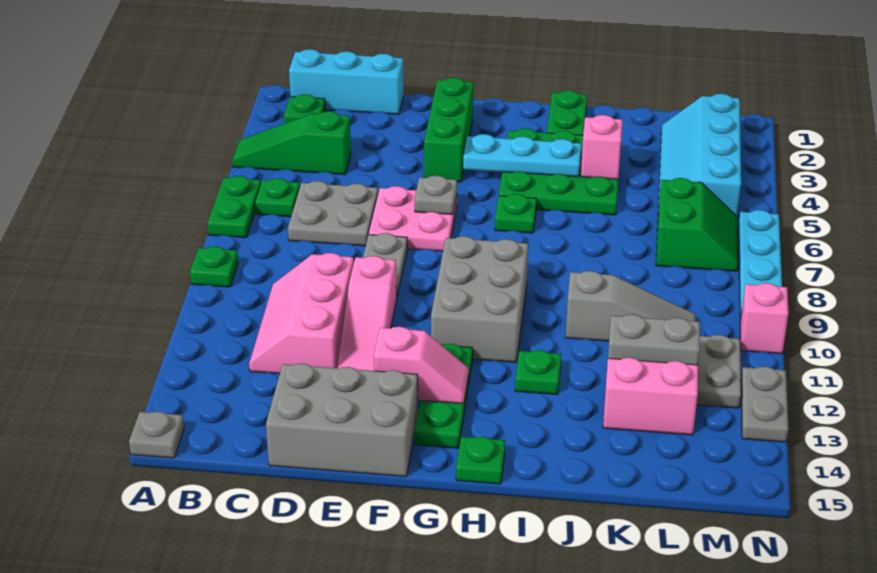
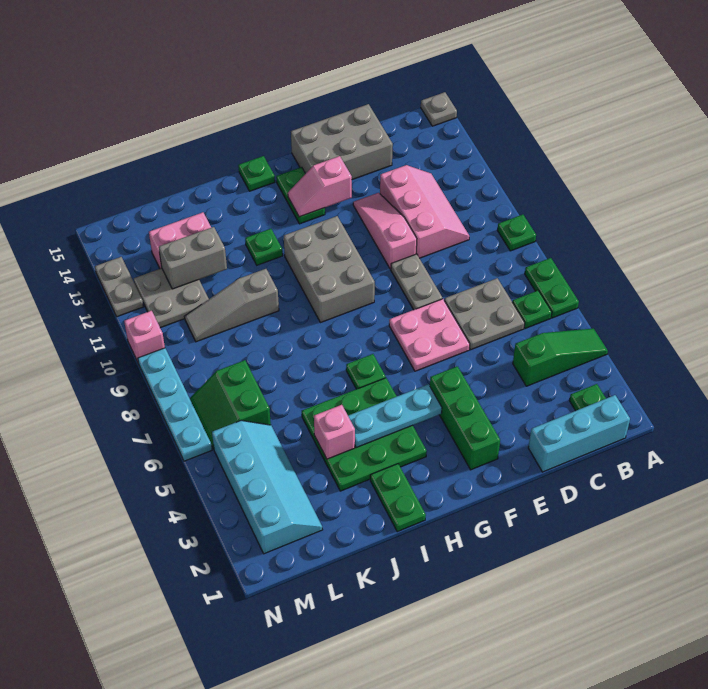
grey plate F6 level 2 -> none
green plate G12:G14 level 1 -> green plate G13:G14 level 1

